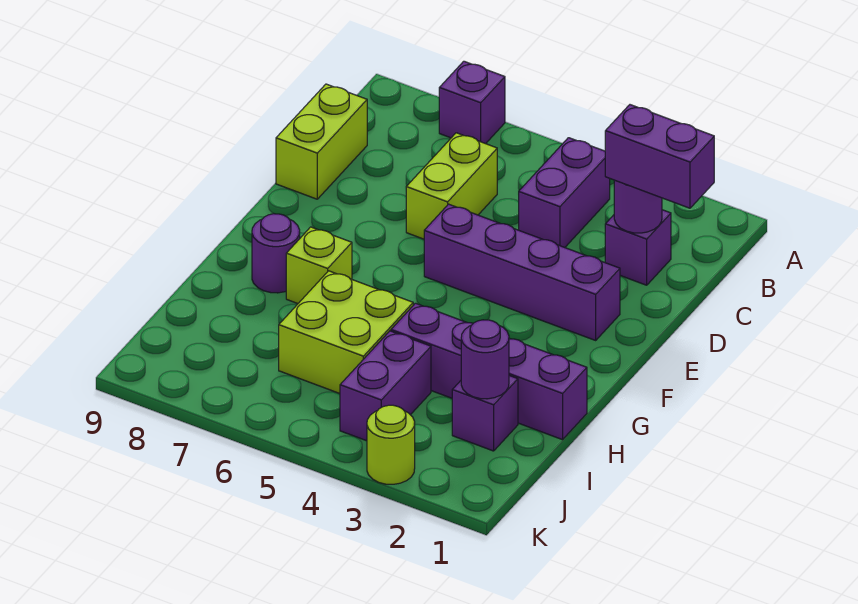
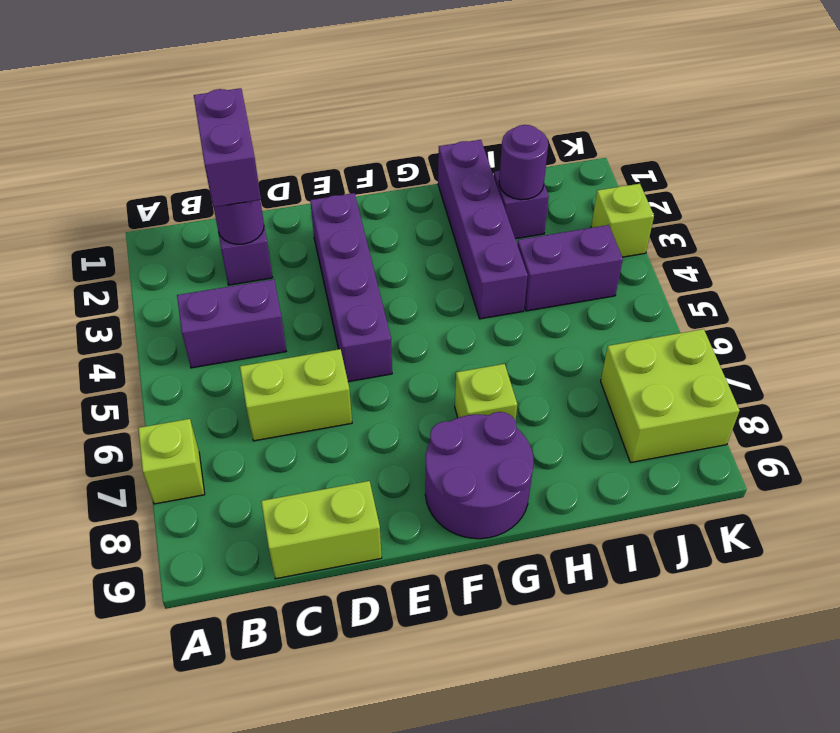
purple brick A7 level 1 -> lime brick A7 level 1
purple round brick G8 level 1 -> purple round brick F8:G9 level 1
lime brick H5:I6 level 1 -> lime brick J7:K8 level 1
lime round brick K3 level 1 -> lime brick K3 level 1

